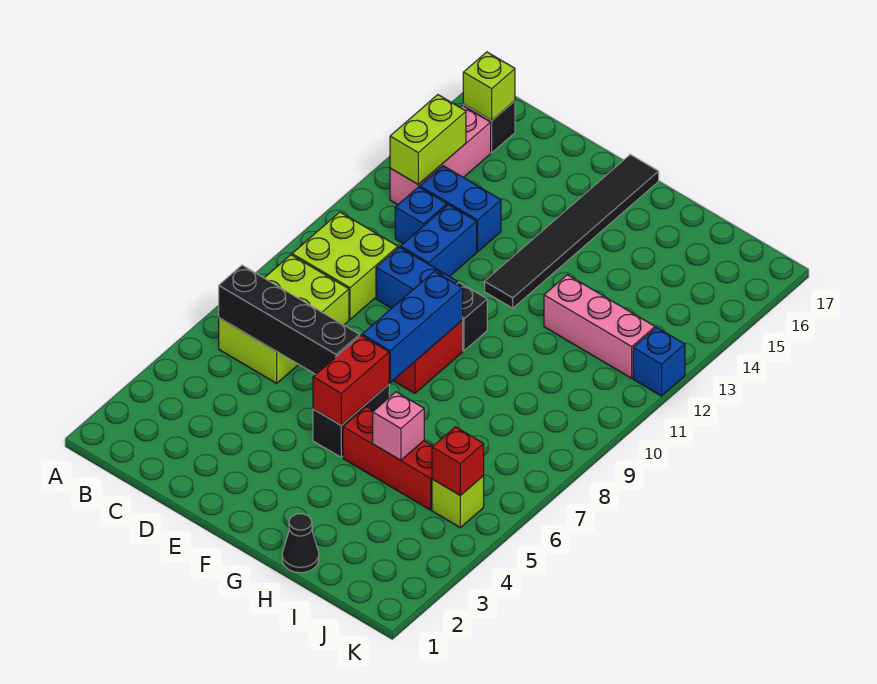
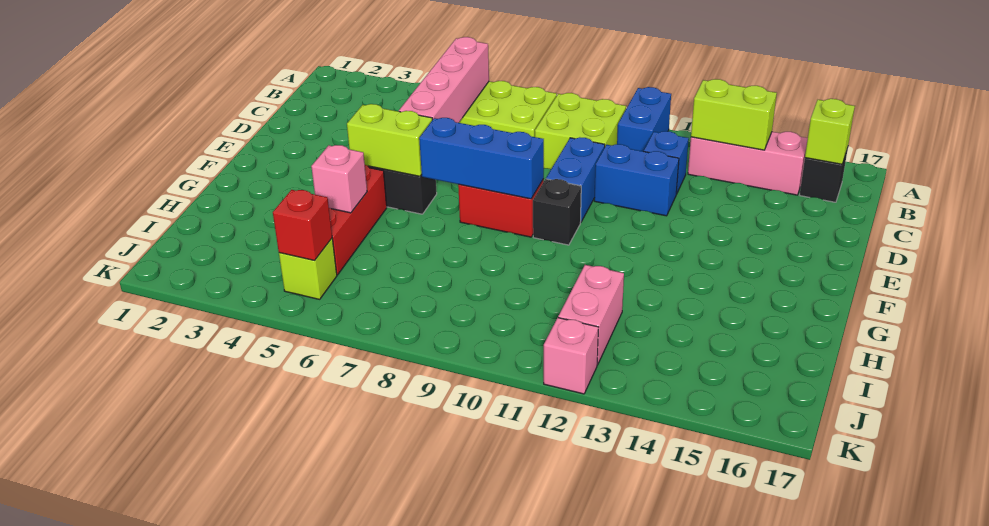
black brick B6:E6 level 2 -> pink brick B6:E6 level 2
blue brick C13:D13 level 1 -> blue brick A11:B11 level 1
red brick F5:F6 level 2 -> lime brick F5:F6 level 2
black tile F12:F17 level 1 -> none
black cone H1 level 1 -> none
pink brick H12:J12 level 1 -> pink brick I12:J12 level 1
blue brick K12 level 1 -> pink brick K12 level 1

